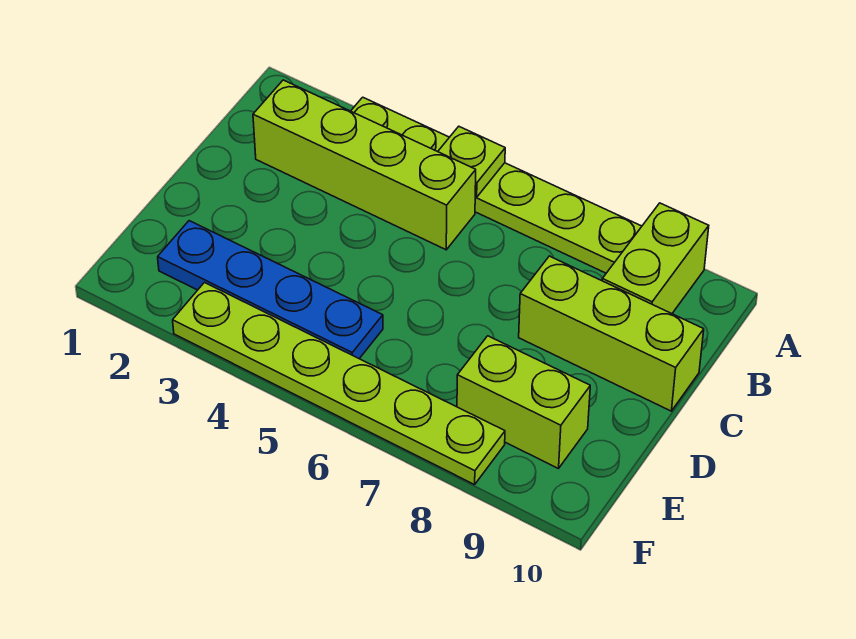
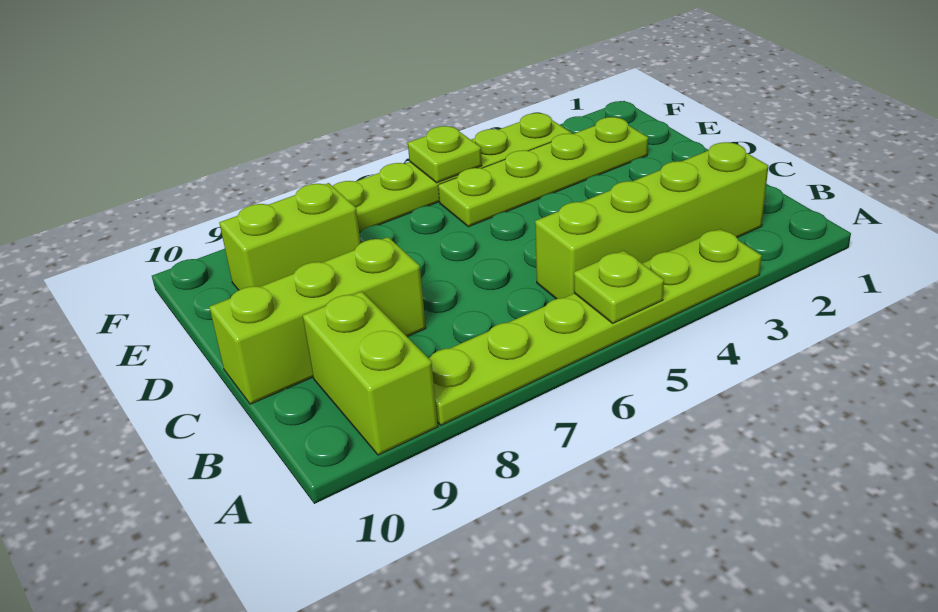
blue plate E2:E5 level 1 -> lime plate E2:E5 level 1
none -> lime plate F5 level 2

